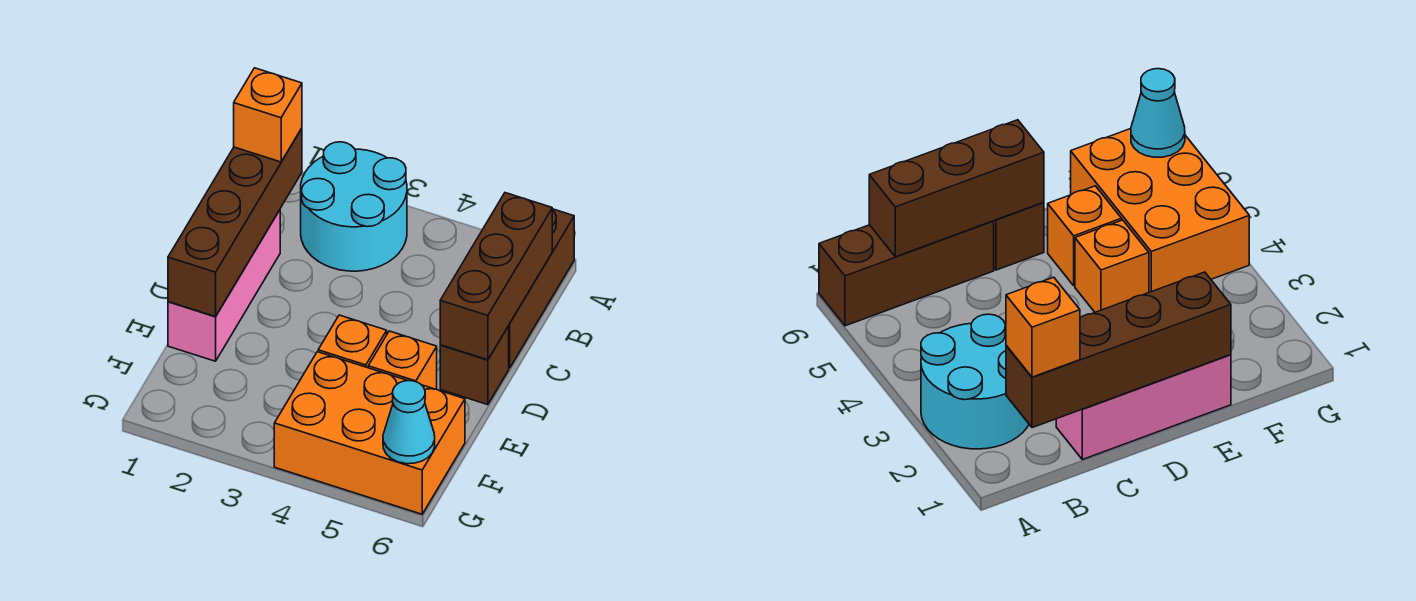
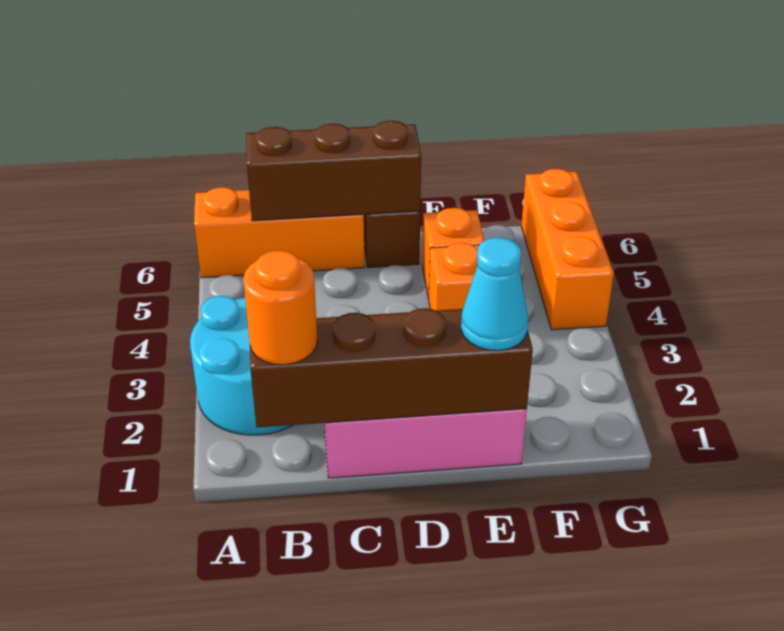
brown brick A6:C6 level 1 -> orange brick A6:C6 level 1
orange brick B1 level 3 -> orange round brick B1 level 3
orange brick F4:G6 level 1 -> orange brick G4:G6 level 1
cyan cone G6 level 2 -> cyan cone E1 level 3

